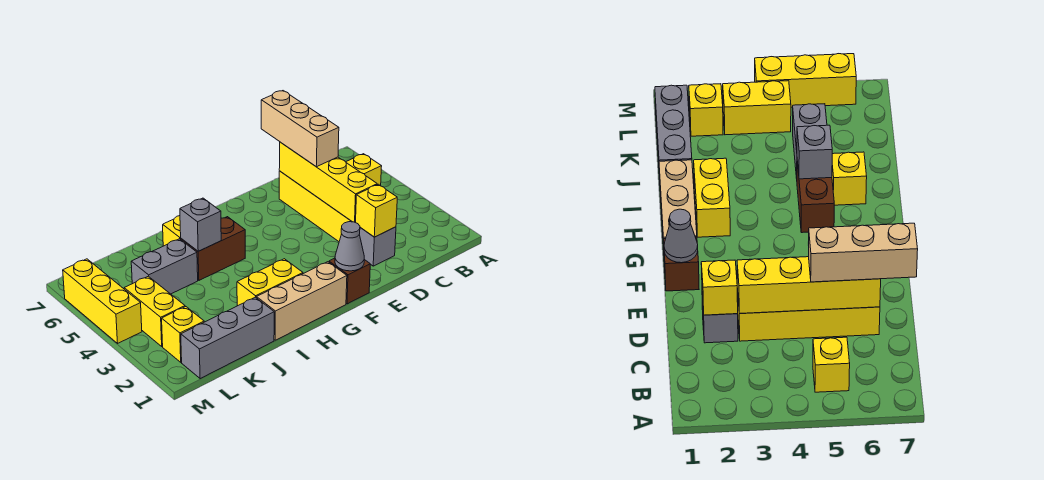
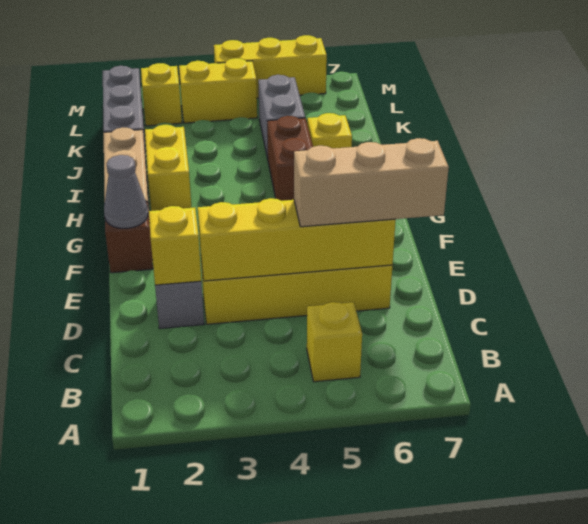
grey brick I5 level 2 -> none

